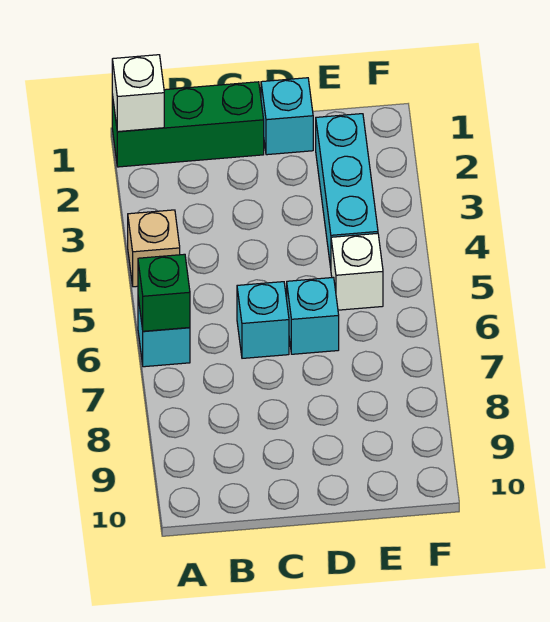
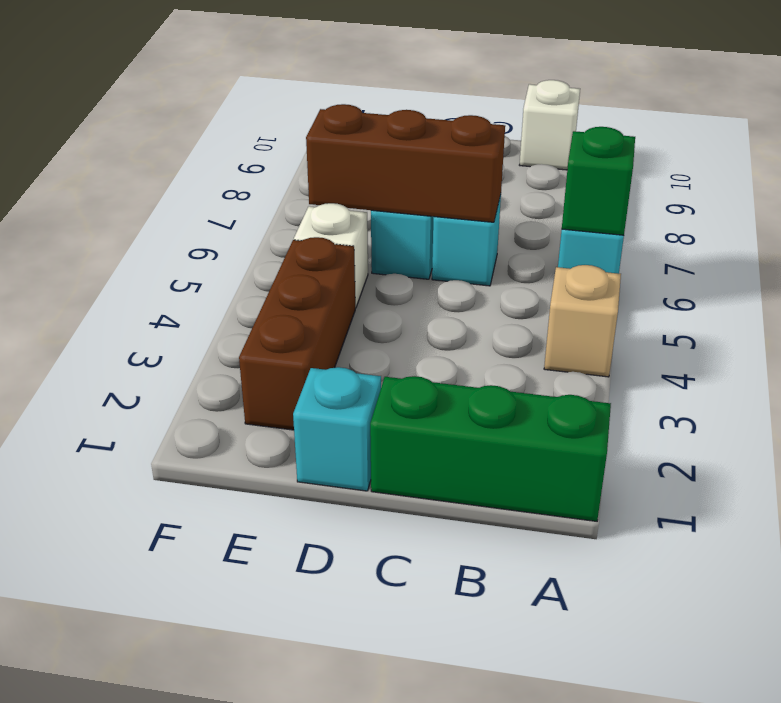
white brick A1 level 2 -> white brick B10 level 1
none -> brown brick C6:E6 level 2
cyan brick E2:E4 level 1 -> brown brick E2:E4 level 1

